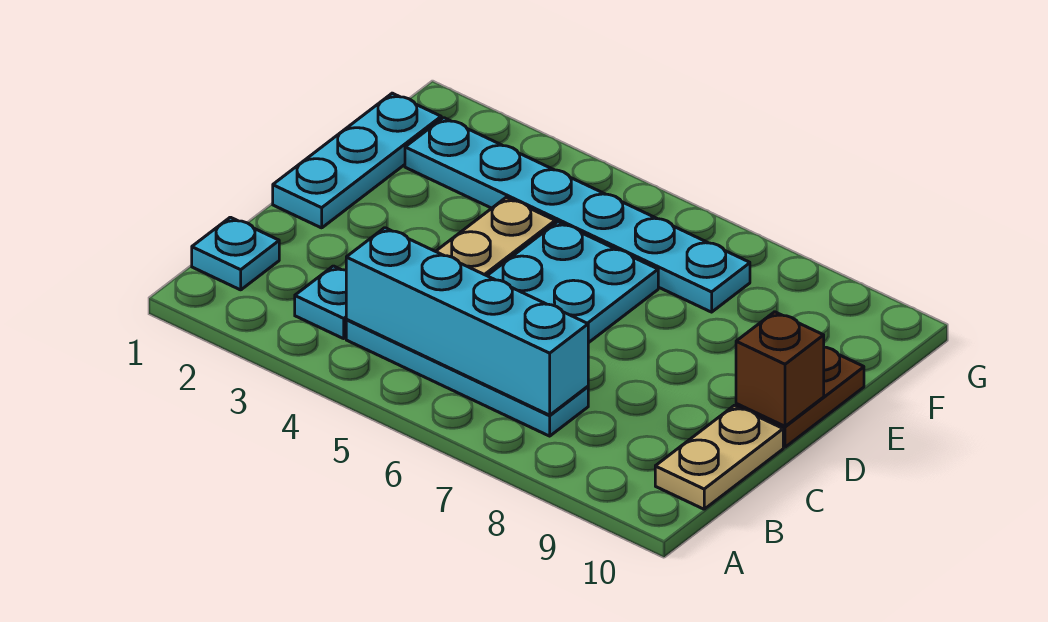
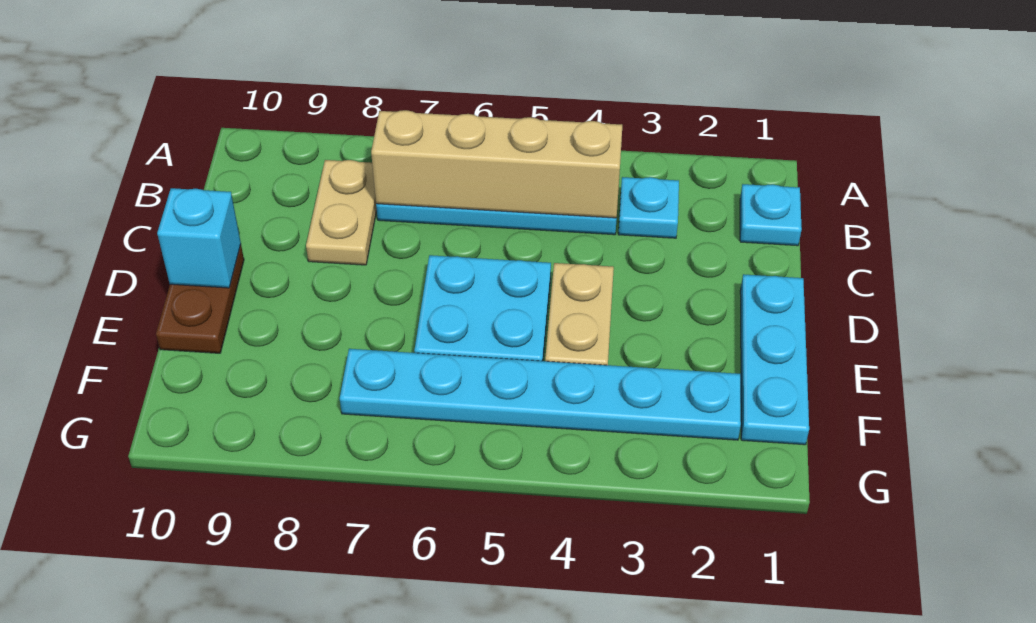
cyan brick B4:B7 level 2 -> tan brick B4:B7 level 2
tan plate B10:C10 level 1 -> tan plate B8:C8 level 1
brown brick D10 level 2 -> cyan brick D10 level 2

